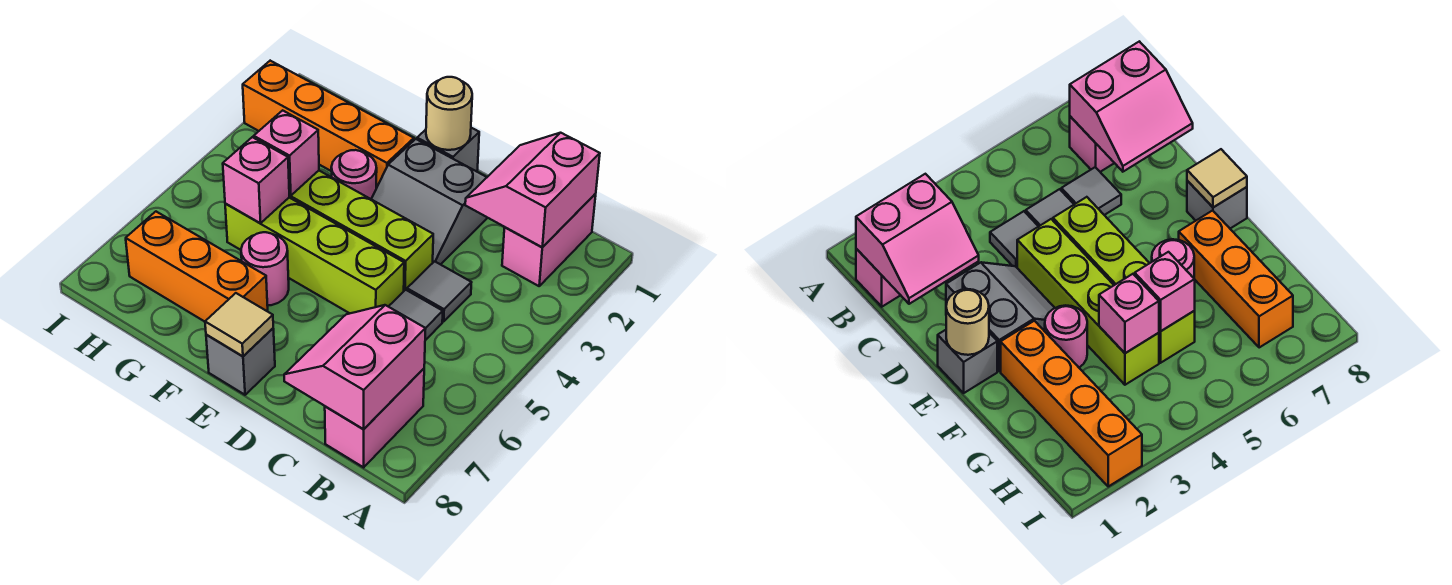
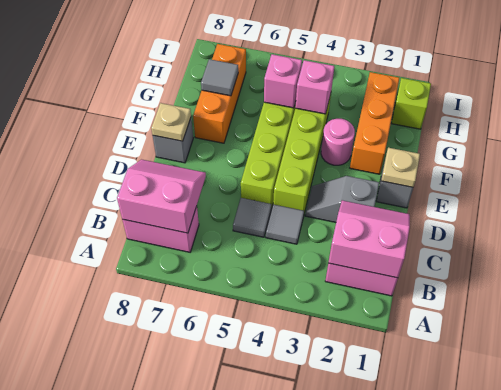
grey tile C6 level 1 -> grey tile G7 level 2
grey slope D2:E3 level 1 top 2 -> grey slope D2:D3 level 1 top 2
tan round brick E1 level 2 -> tan plate E1 level 2
tan tile E8 level 2 -> tan plate E8 level 2
orange brick F2:I2 level 1 -> orange brick F2:H2 level 1
pink round brick F6 level 1 -> none
none -> lime brick H1 level 1

